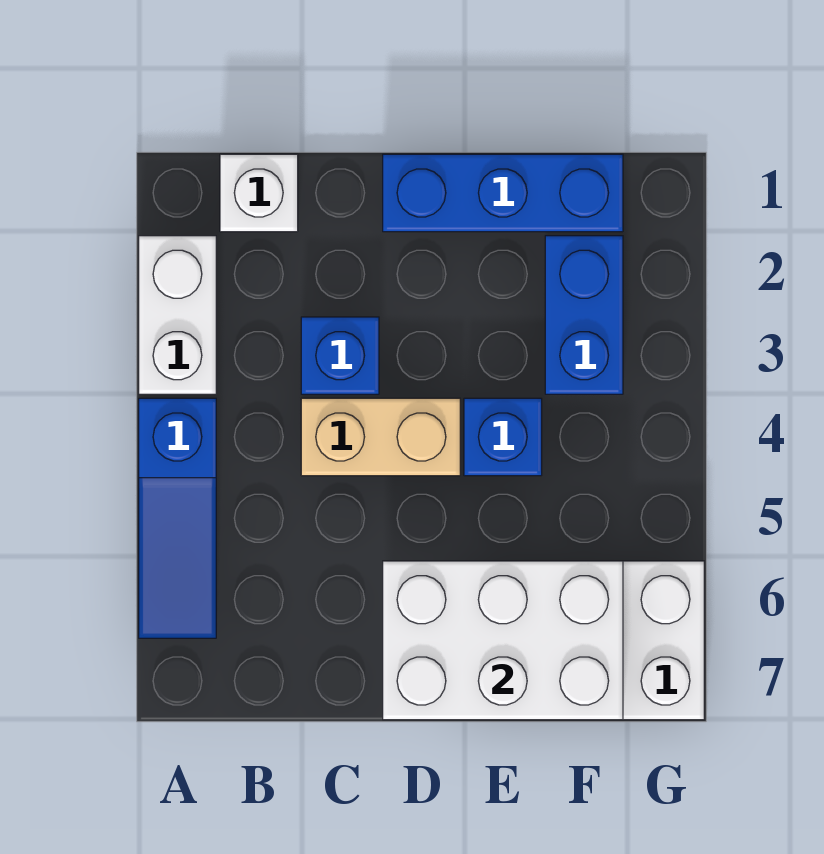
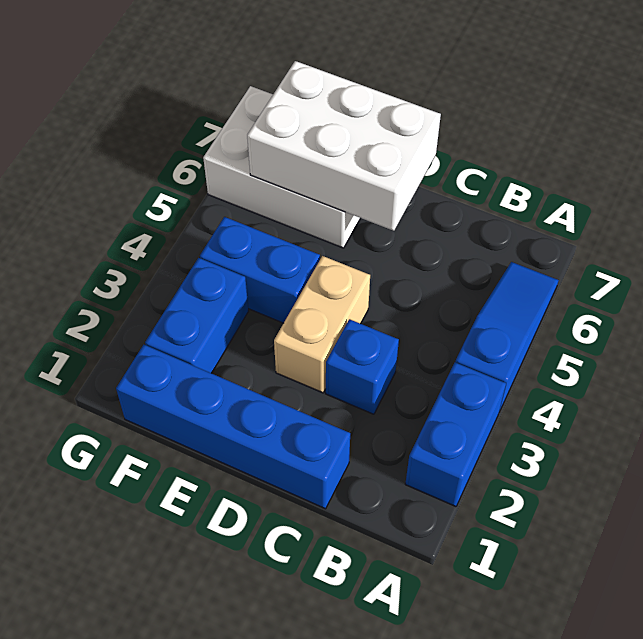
white brick A2:A3 level 1 -> blue brick A2:A3 level 1
white brick B1 level 1 -> none
tan brick C4:D4 level 1 -> tan brick D3:D4 level 1
blue brick D1:F1 level 1 -> blue brick C1:F1 level 1
blue brick E4 level 1 -> blue brick E4:F4 level 1

